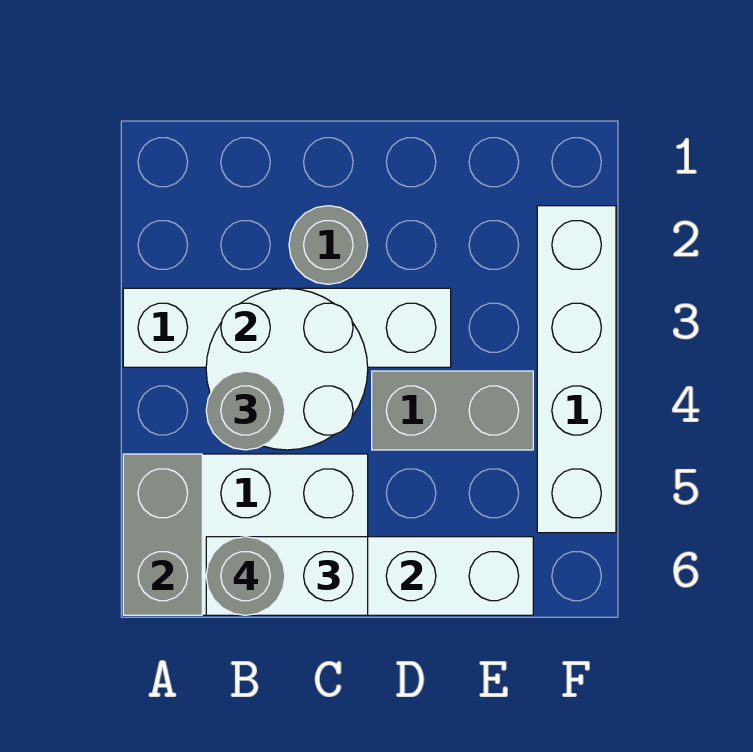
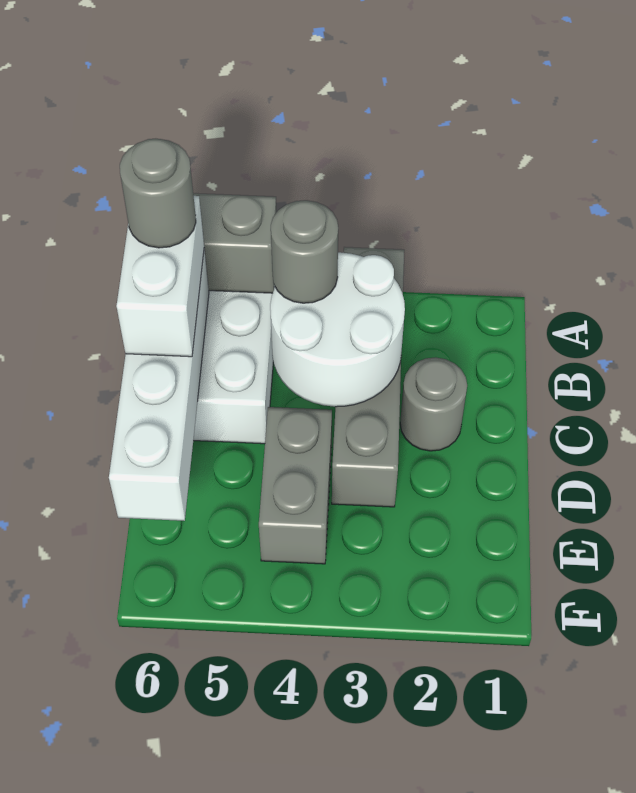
white brick A3:D3 level 1 -> grey brick A3:D3 level 1
white brick F2:F5 level 1 -> none

